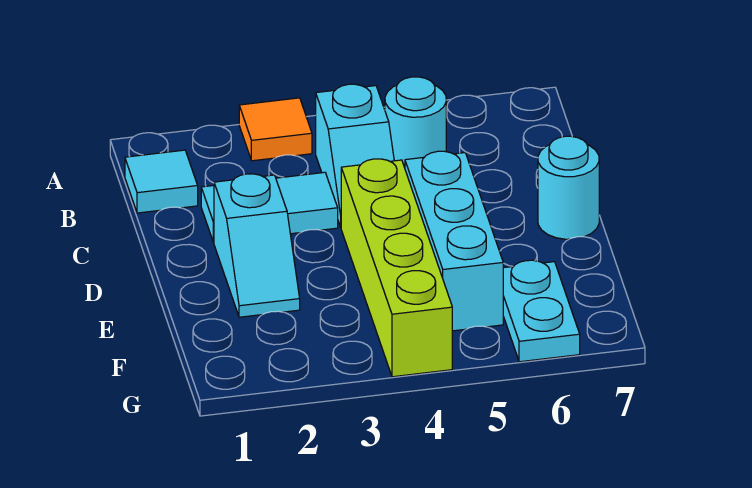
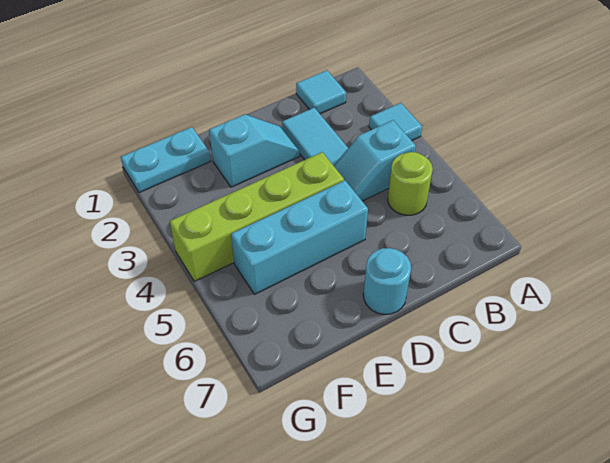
orange tile A3 level 1 -> cyan tile A3 level 1
cyan round brick B5 level 1 -> lime round brick B5 level 1
cyan slope D2:E2 level 1 top D -> cyan slope D2:E2 level 1 top E
cyan plate F6:G6 level 1 -> cyan plate F1:G1 level 1

